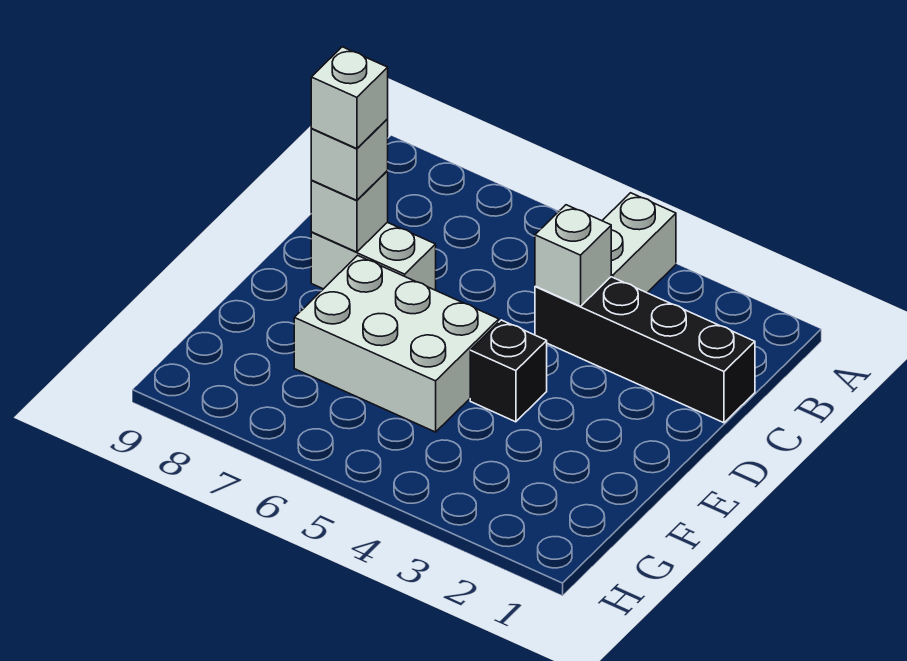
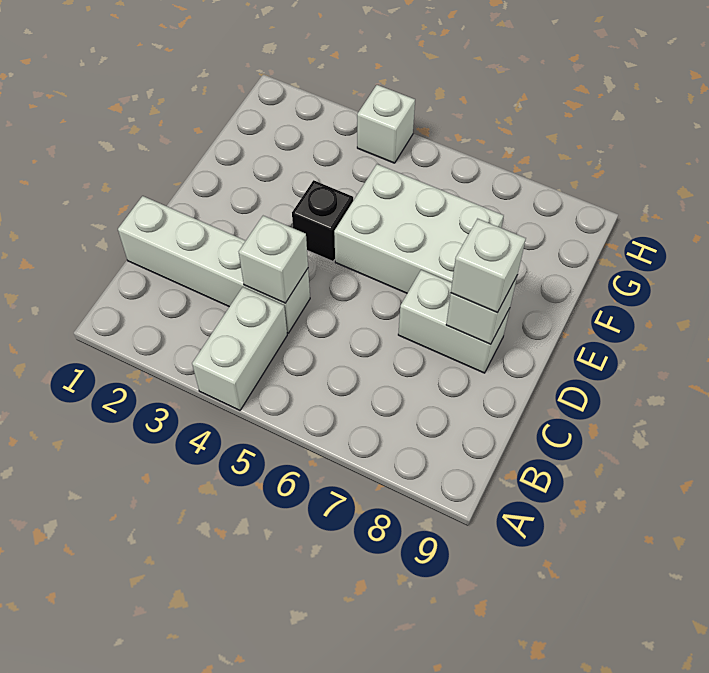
black brick C1:C4 level 1 -> white brick C1:C4 level 1
white brick D8 level 4 -> white brick H4 level 1

